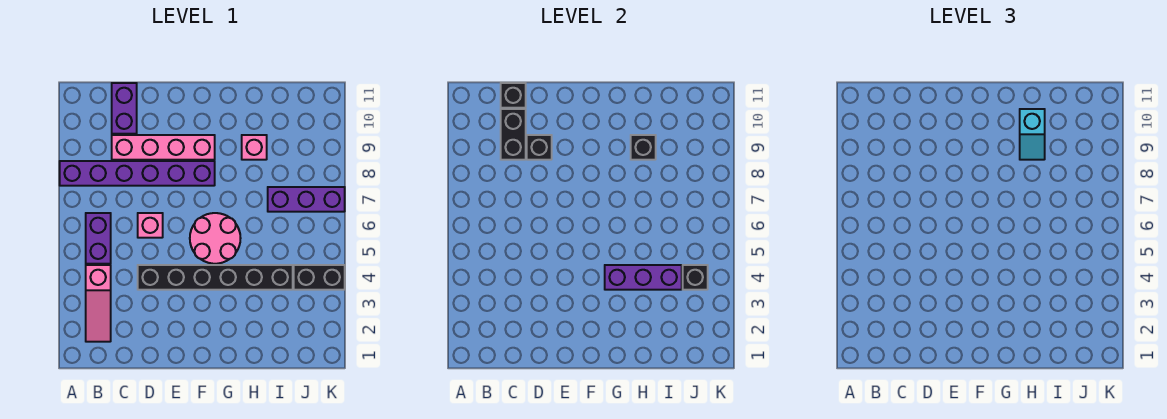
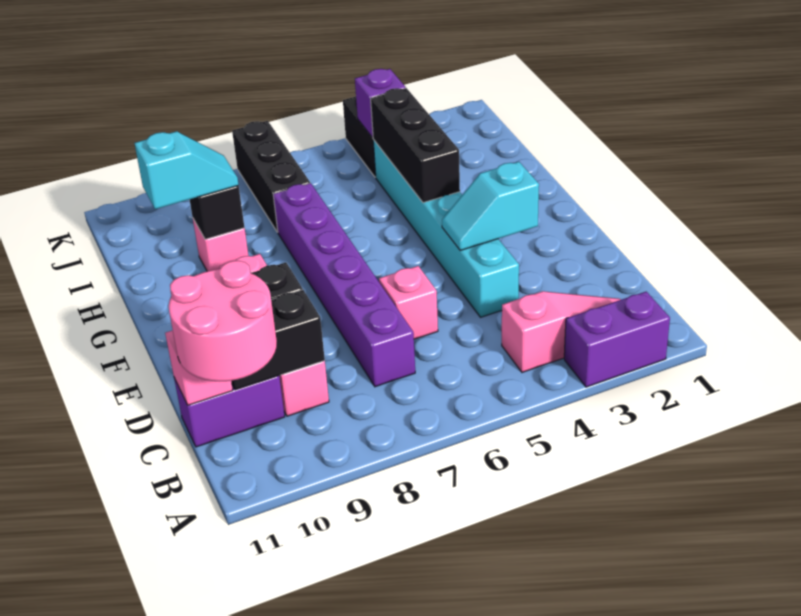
purple brick A8:F8 level 1 -> purple brick C7:H7 level 1
purple brick B5:B6 level 1 -> purple brick A2:A3 level 1
black brick C11 level 2 -> pink brick C11 level 2
black brick D4:I4 level 1 -> cyan brick D4:I4 level 1
none -> cyan slope E3:E4 level 2 top 3
pink round brick F5:G6 level 1 -> pink round brick B10:C11 level 3
purple brick G4:I4 level 2 -> black brick G4:I4 level 2
purple brick I7:K7 level 1 -> black brick I7:K7 level 1
black brick J4 level 2 -> purple brick J4 level 2

